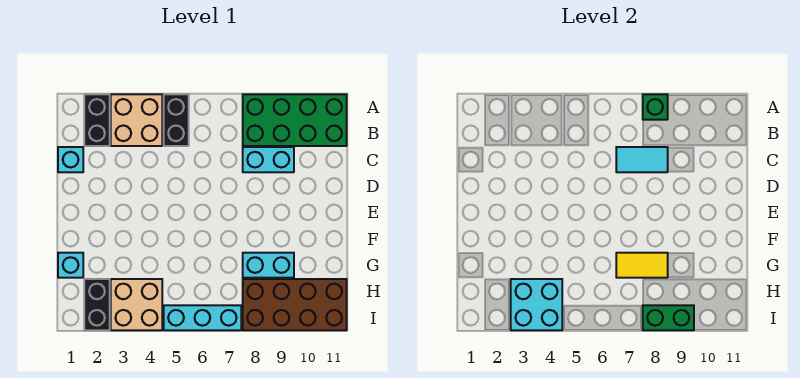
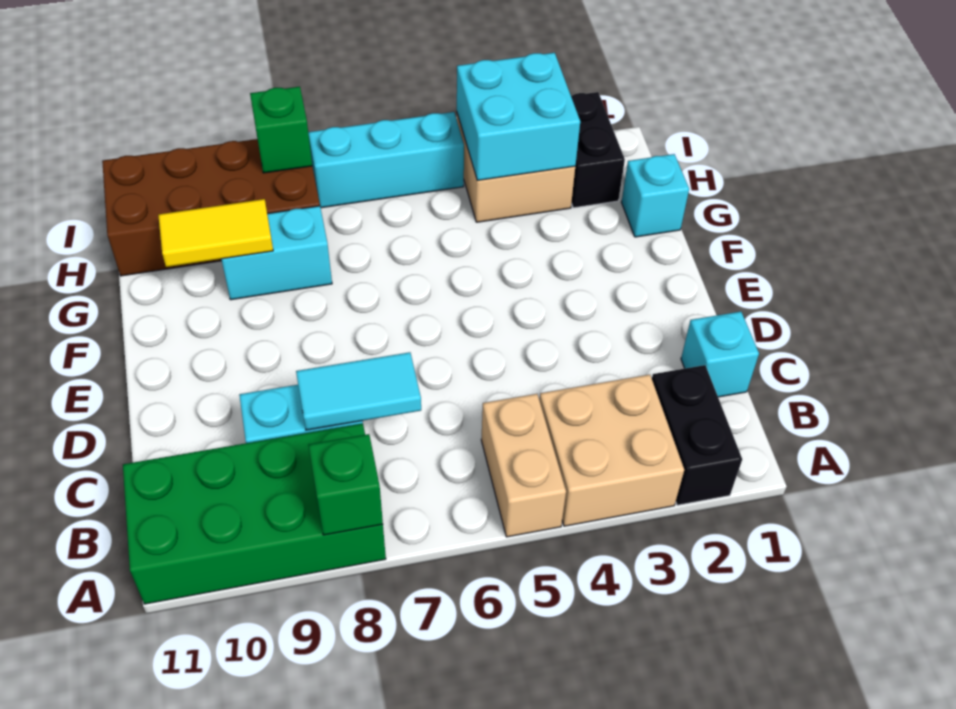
black brick A5:B5 level 1 -> tan brick A5:B5 level 1
yellow tile G7:G8 level 2 -> yellow tile G9:G10 level 2
green brick I8:I9 level 2 -> green brick I8 level 2

